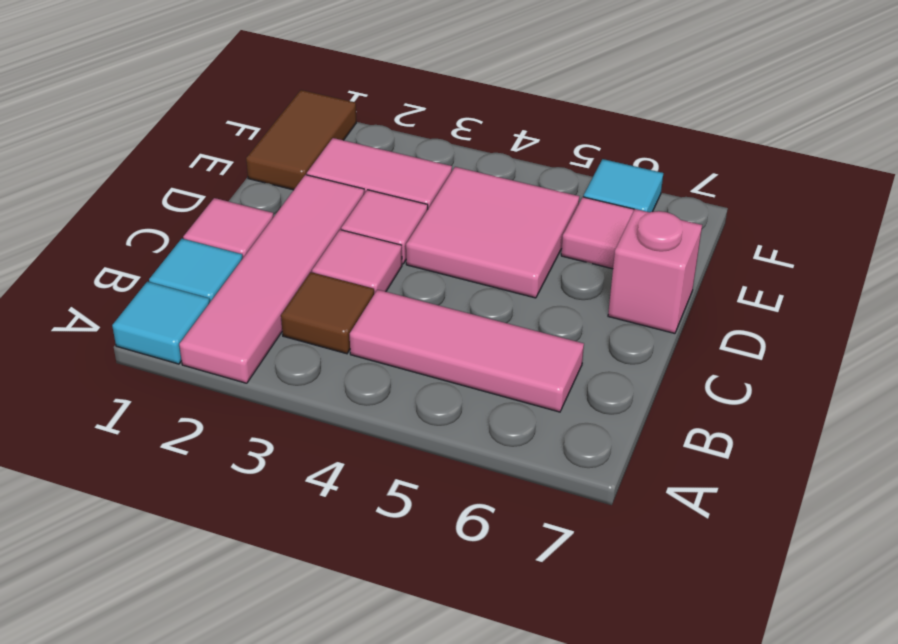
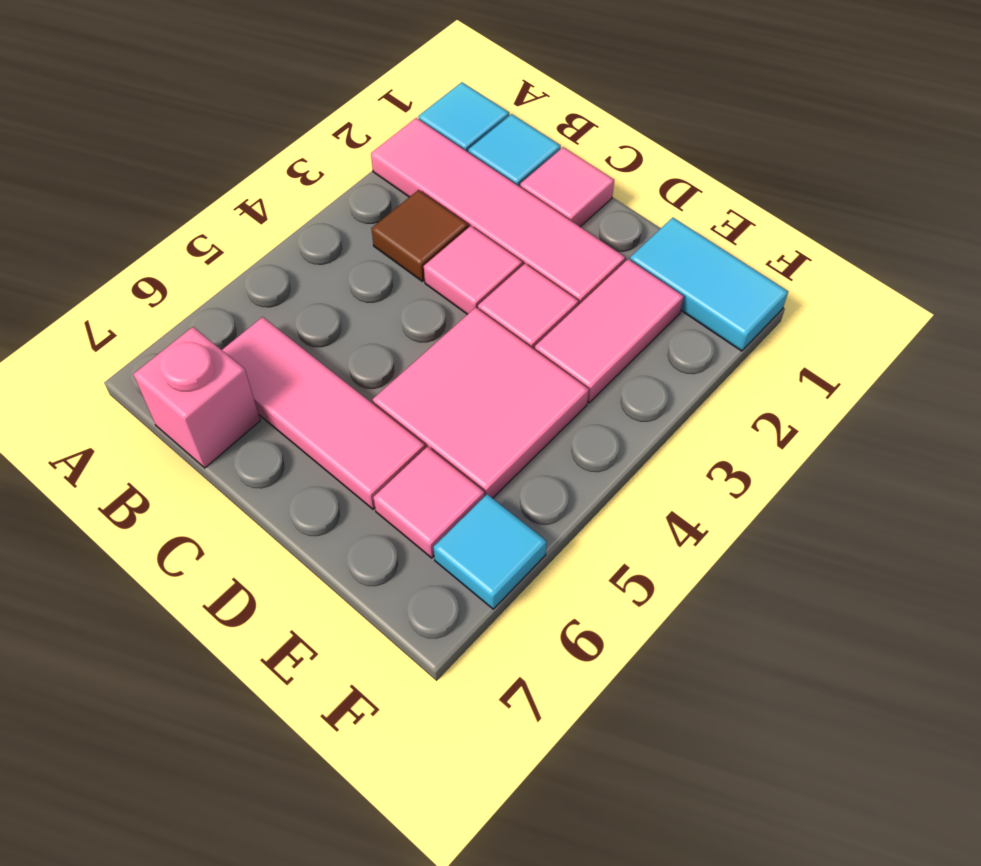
pink tile B4:B6 level 1 -> pink tile B6:D6 level 1
pink brick D7 level 1 -> pink brick B7 level 1
brown tile E1:F1 level 1 -> cyan tile E1:F1 level 1

